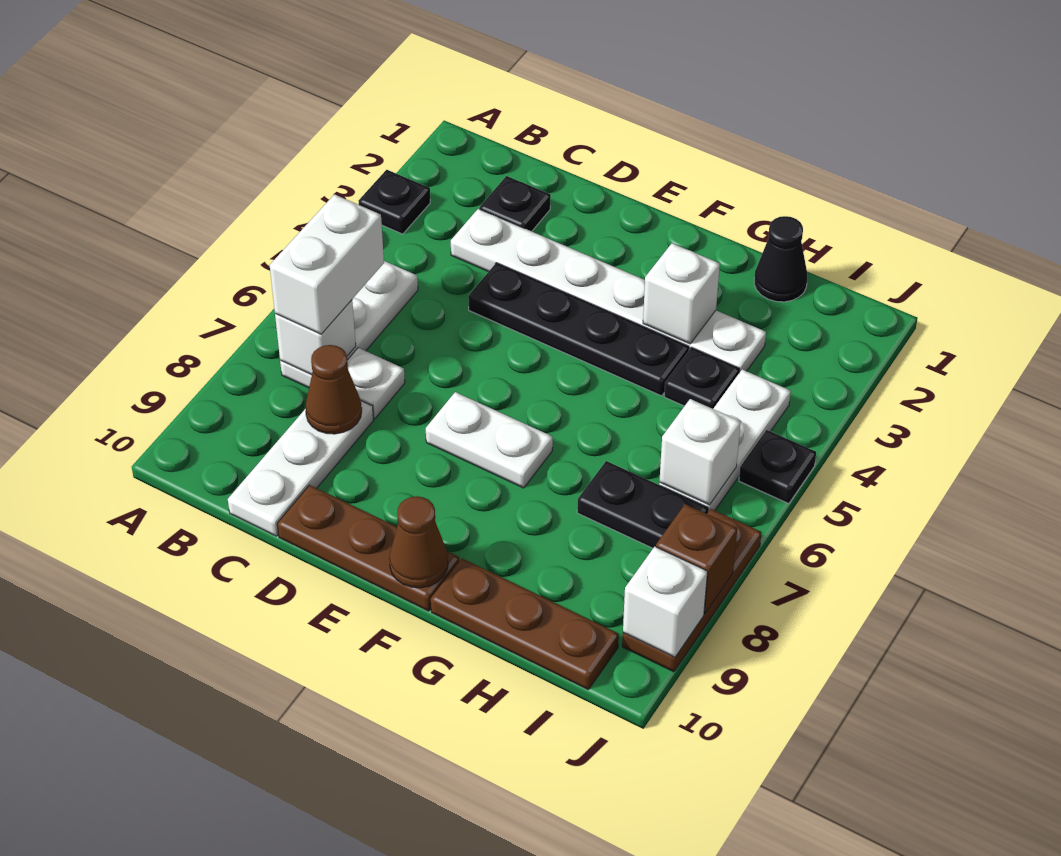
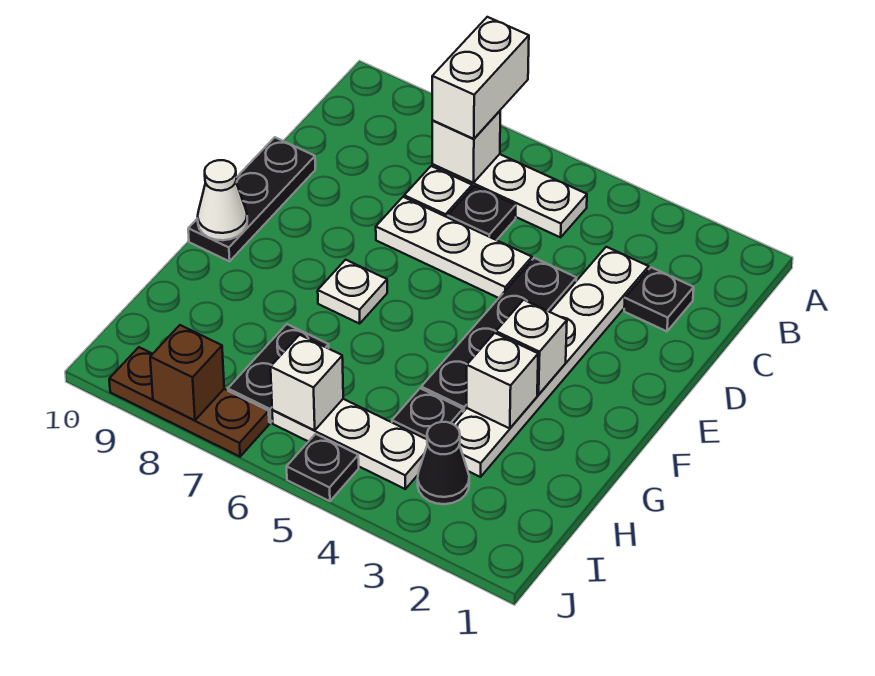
black plate A3 level 1 -> black plate C6 level 1
white brick B6:B7 level 3 -> white brick A7:B7 level 3
white plate C8:C10 level 1 -> white plate D5:D7 level 1
brown cone C8 level 2 -> none
brown plate D10:F10 level 1 -> black plate D10:F10 level 1
white plate E7:F7 level 1 -> white plate F7 level 1
brown cone F10 level 2 -> white cone F10 level 2
brown plate G10:I10 level 1 -> none
black cone H1 level 1 -> black cone I3 level 1
white brick J9 level 2 -> white brick F3 level 2

